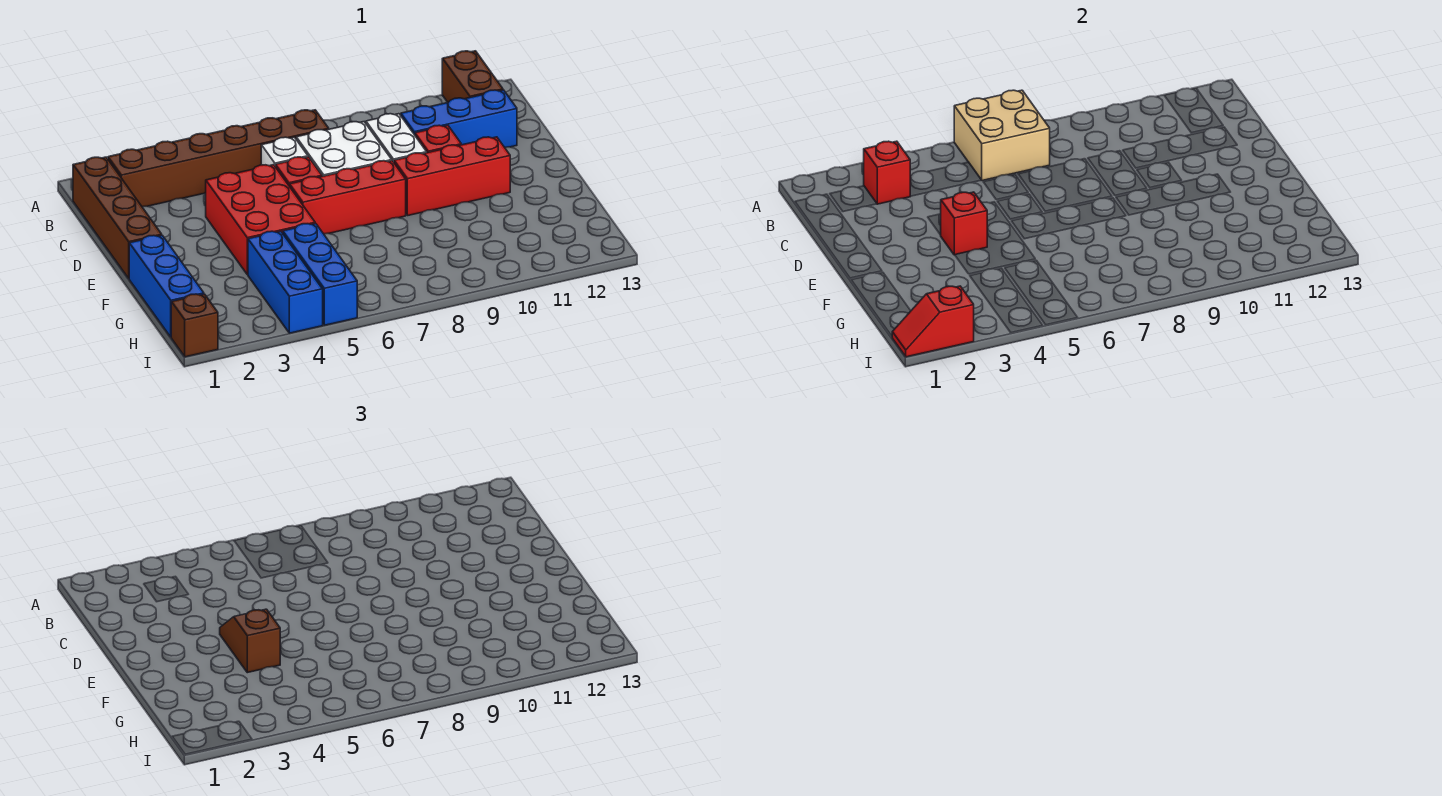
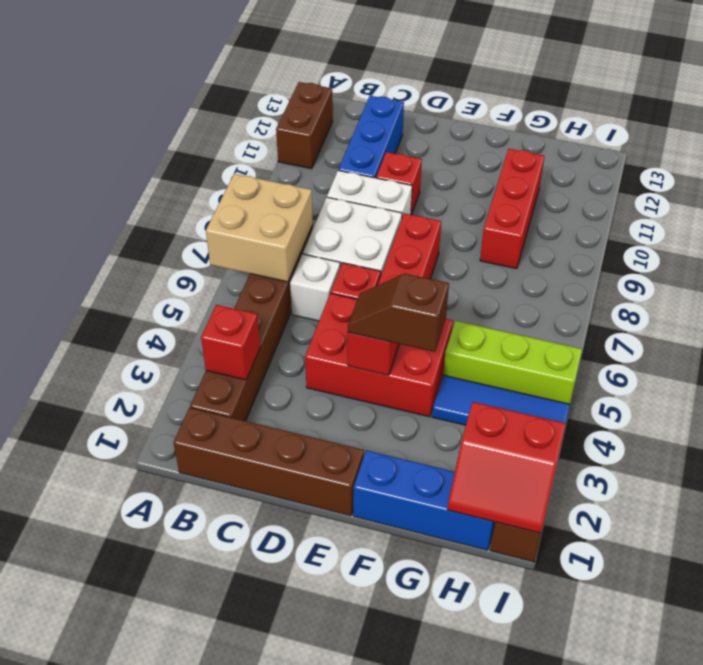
brown brick A12:B12 level 1 -> brown brick A11:A12 level 1
red brick E9:E11 level 1 -> red brick G9:G11 level 1
blue brick G4:I4 level 1 -> blue tile G4:I4 level 1
blue brick G5:I5 level 1 -> lime brick G5:I5 level 1
red slope I1:I2 level 2 top 2 -> red slope H1:I2 level 2 top 2

